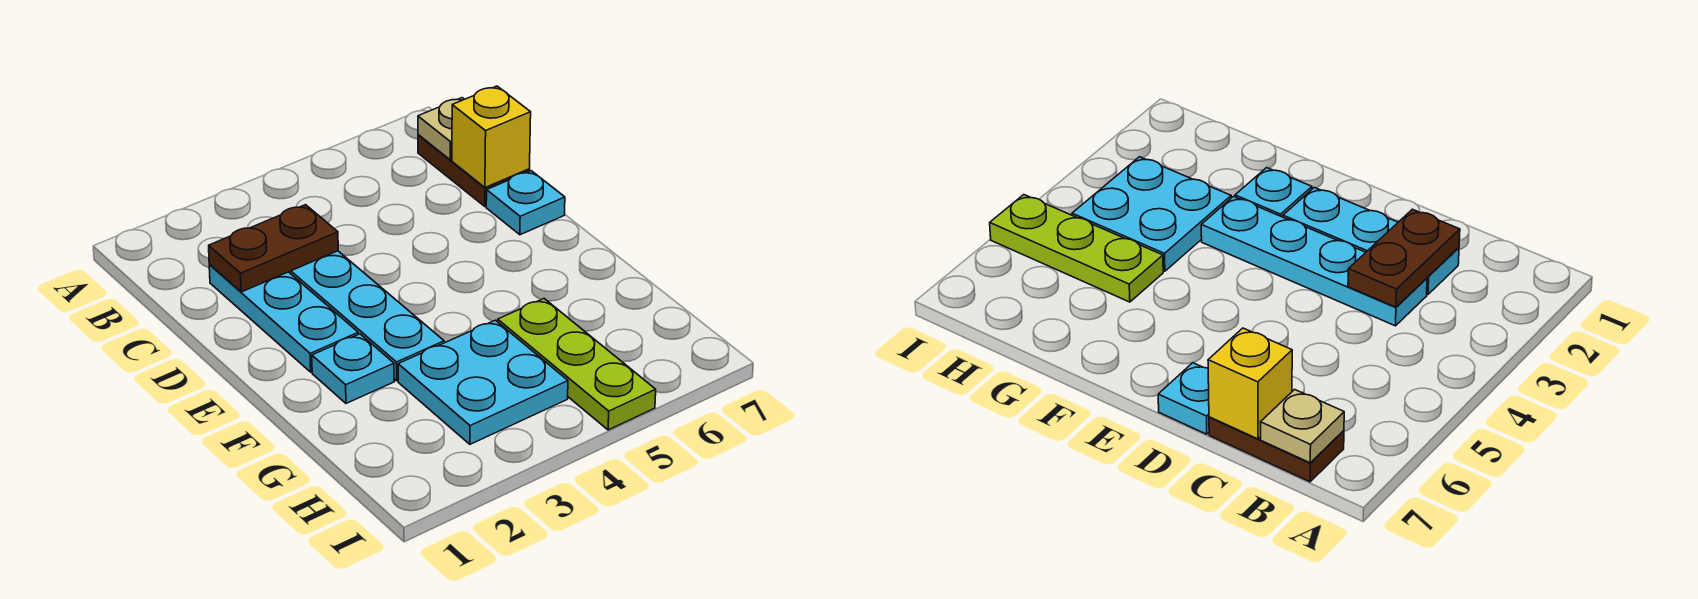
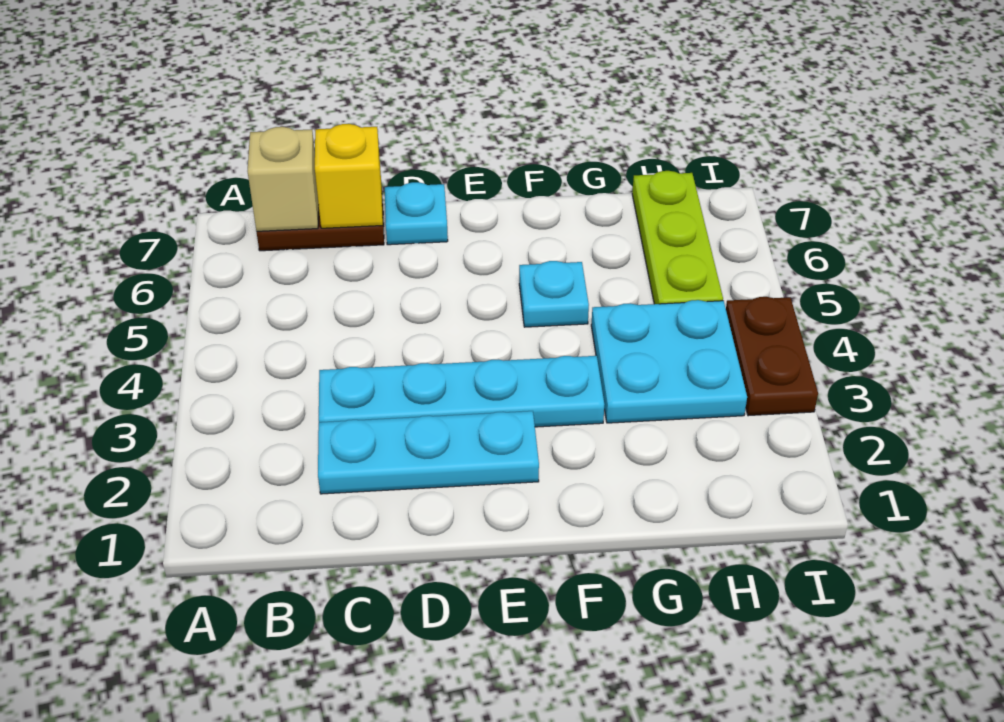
tan plate B7 level 2 -> tan brick B7 level 2
brown plate C2:C3 level 2 -> brown plate I3:I4 level 1
cyan plate F2 level 1 -> cyan plate F5 level 1
lime plate G5:I5 level 1 -> lime plate H5:H7 level 1

